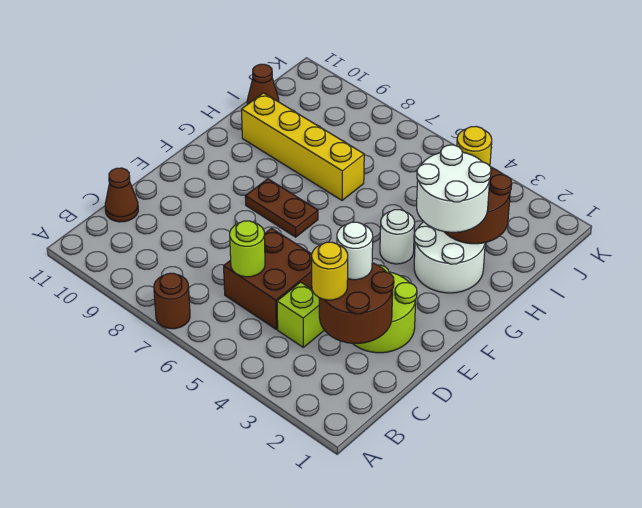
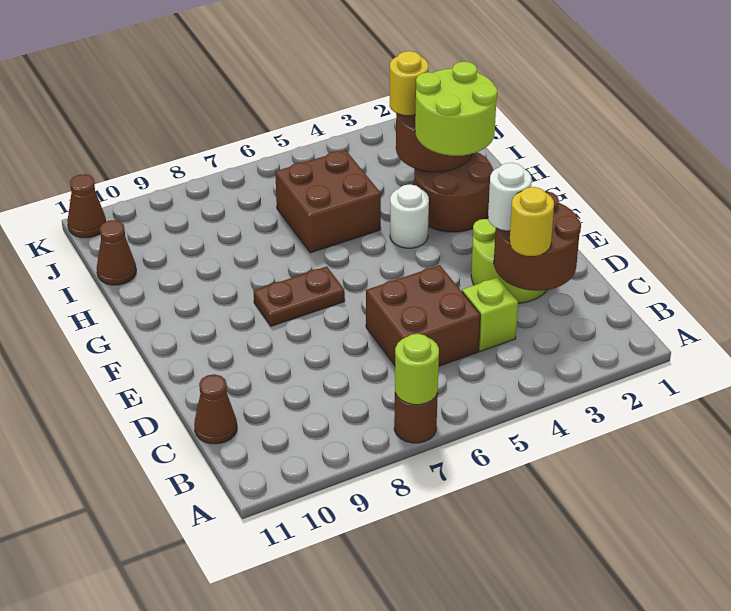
lime round brick C6 level 2 -> lime round brick A7 level 2
white round brick G2:H3 level 1 -> brown round brick G2:H3 level 1
white round brick G2:H3 level 3 -> lime round brick G2:H3 level 3
none -> brown brick H5:I6 level 1
yellow brick H7:H10 level 1 -> none
none -> brown cone K11 level 1

